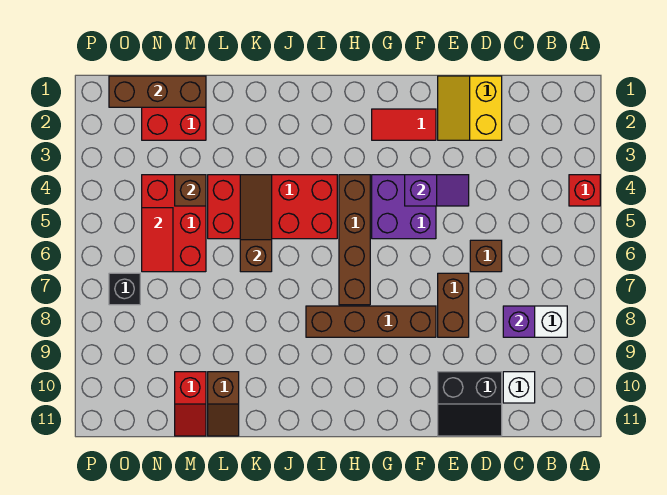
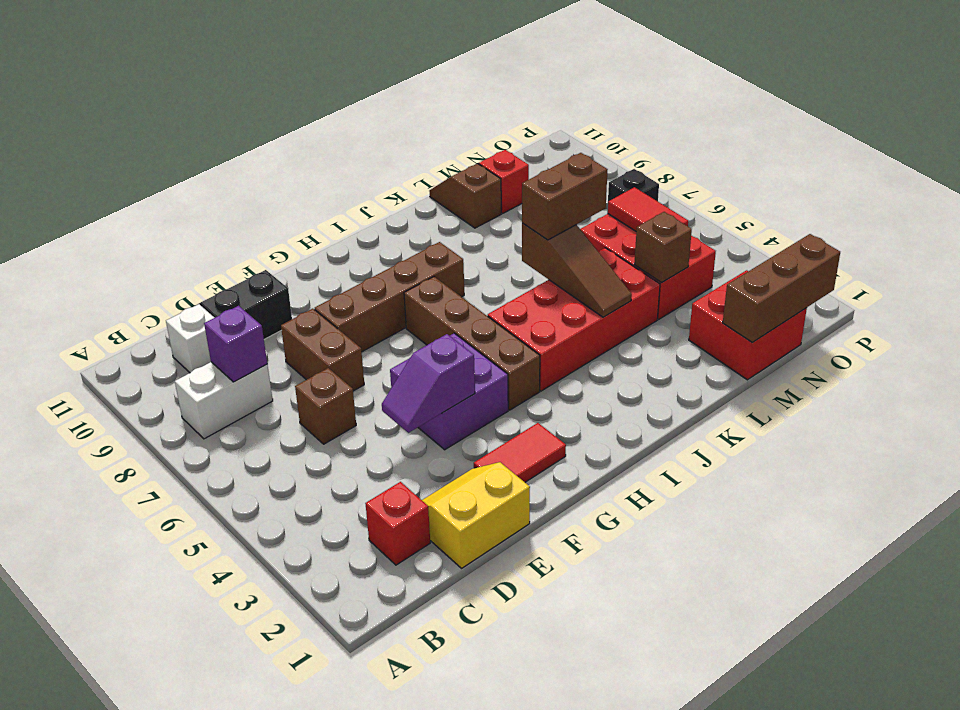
red brick A4 level 1 -> red brick C2 level 1
yellow slope D1:E2 level 1 top D -> yellow slope D1:E2 level 1 top 1
none -> brown brick K6:L6 level 3

